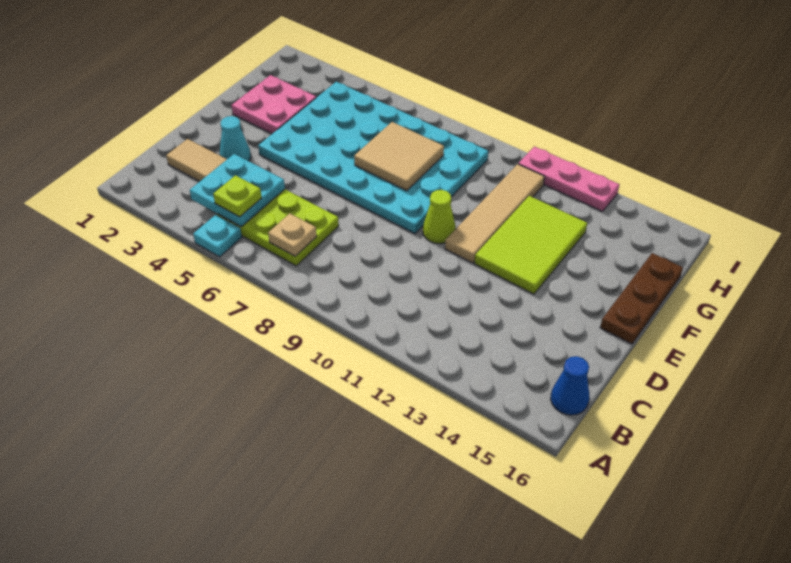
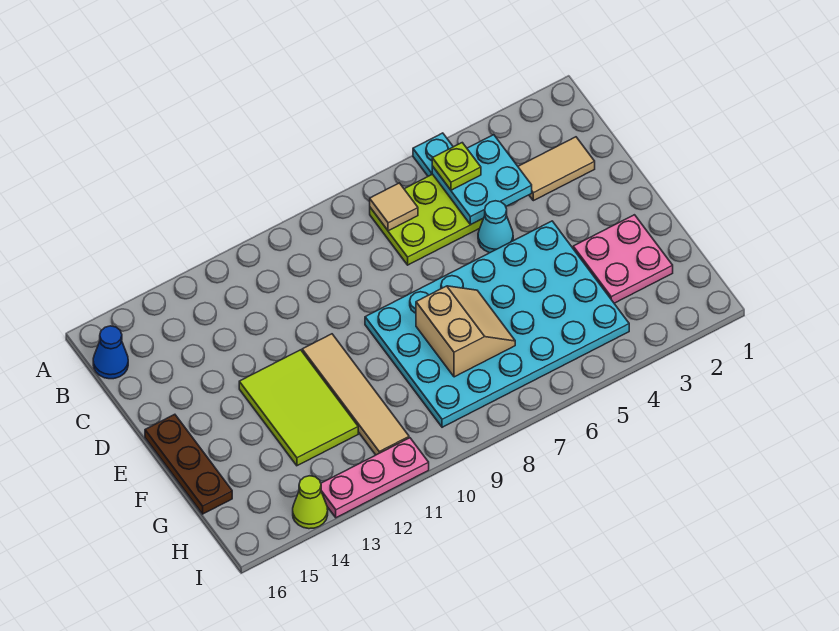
tan plate B7 level 2 -> tan tile B7 level 2
cyan cone D3 level 1 -> cyan cone D5 level 1
lime cone E10 level 1 -> lime cone I14 level 1
tan tile F7:G8 level 2 -> tan slope F7:G8 level 2 top 8

